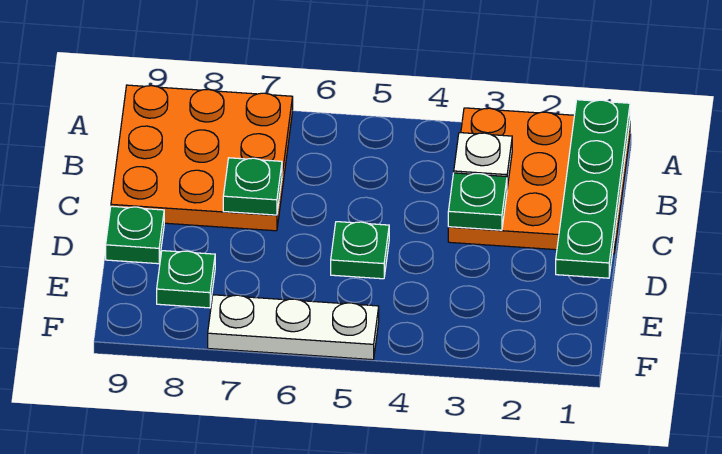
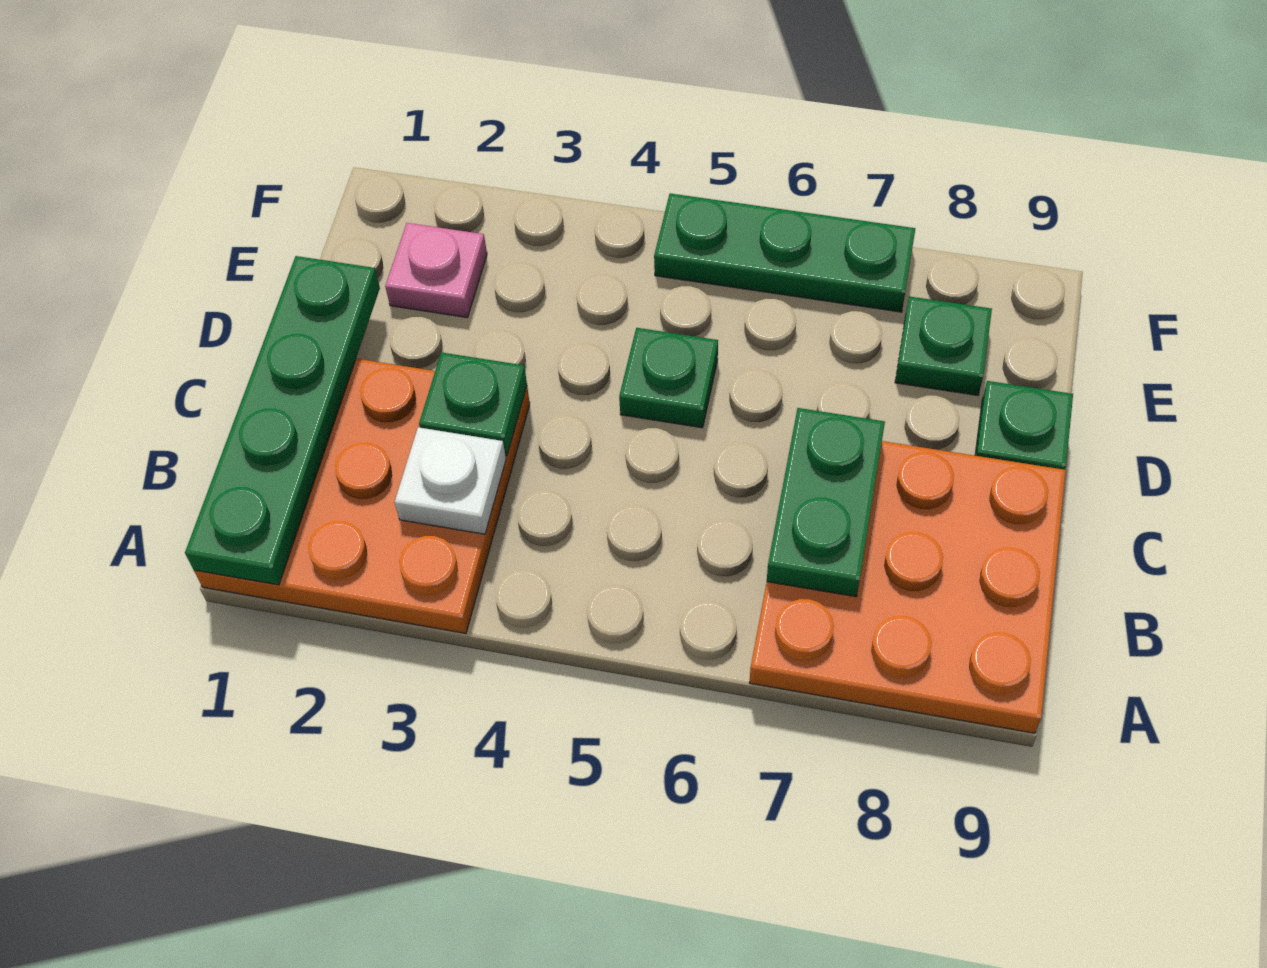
green plate C7 level 2 -> green plate B7:C7 level 2
none -> pink plate E2 level 1
white plate F5:F7 level 1 -> green plate F5:F7 level 1

